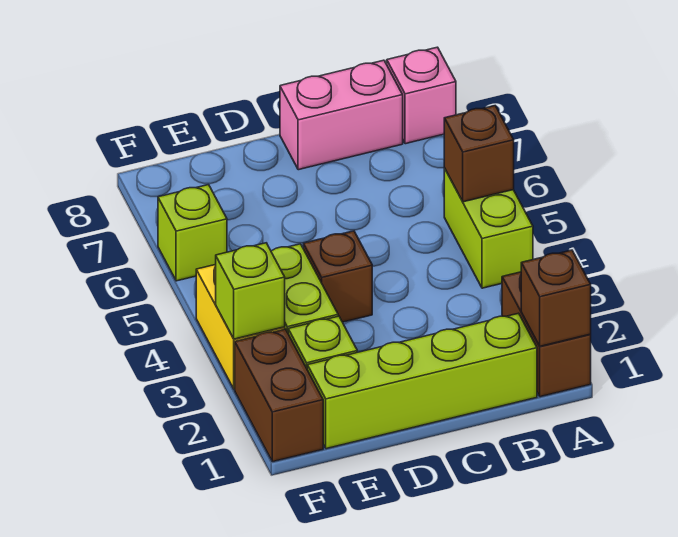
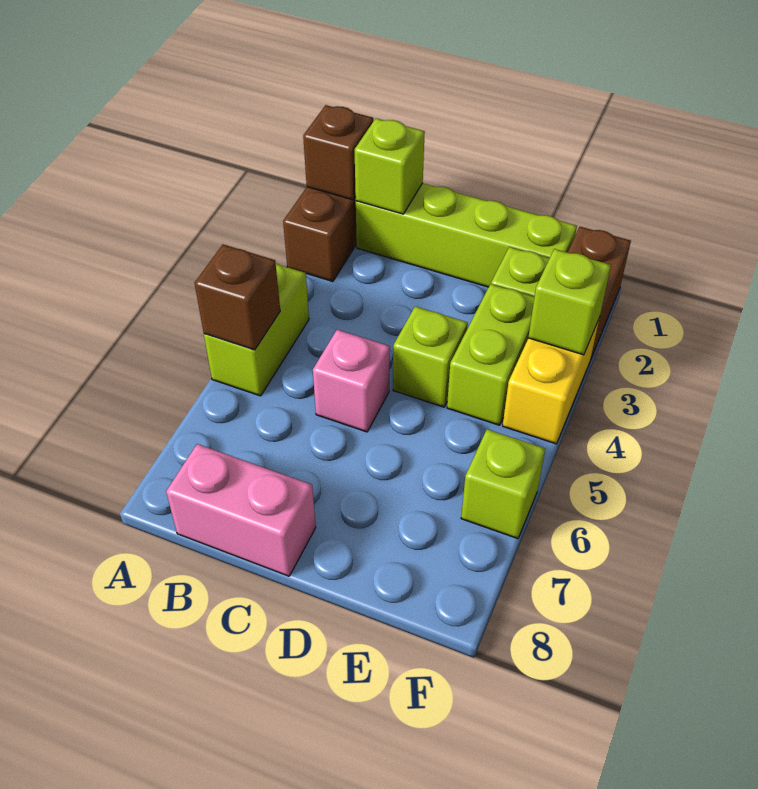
pink brick A8 level 1 -> pink brick C5 level 1
none -> lime brick B1 level 2
brown brick D4 level 1 -> lime brick D4 level 1

